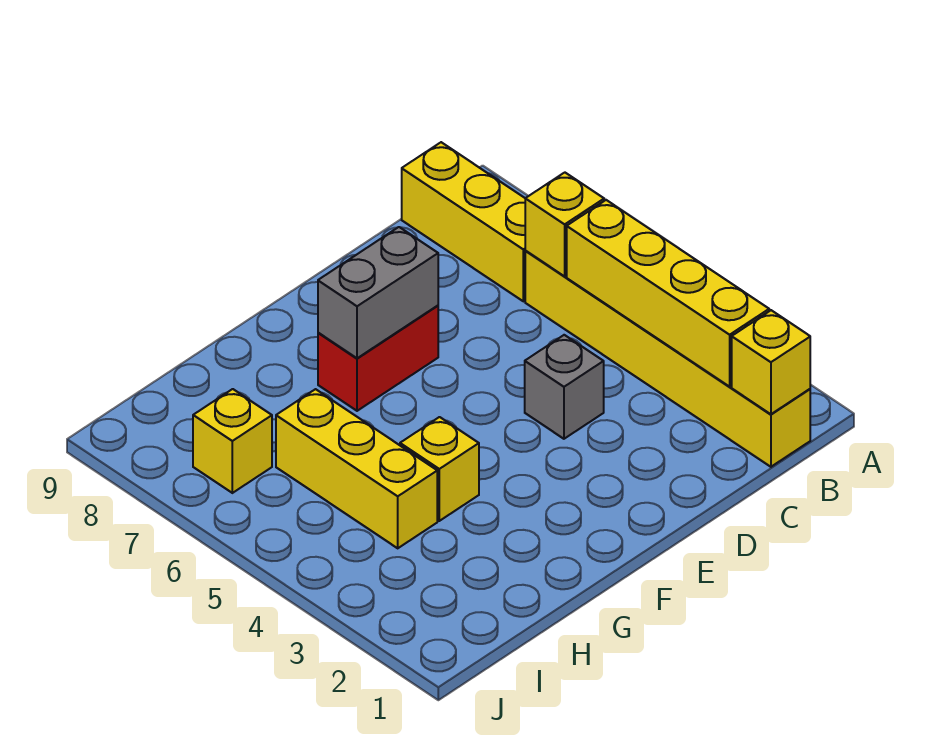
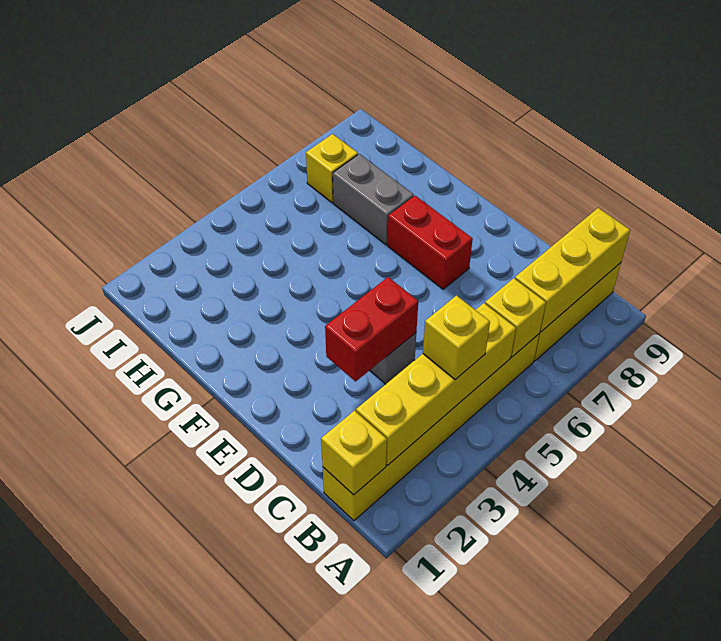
none -> red brick D3:D4 level 2
grey brick E7:F7 level 2 -> grey brick G7:H7 level 1
yellow brick G4 level 1 -> yellow brick B4 level 3
yellow brick H4:H6 level 1 -> yellow brick B7:B9 level 2

